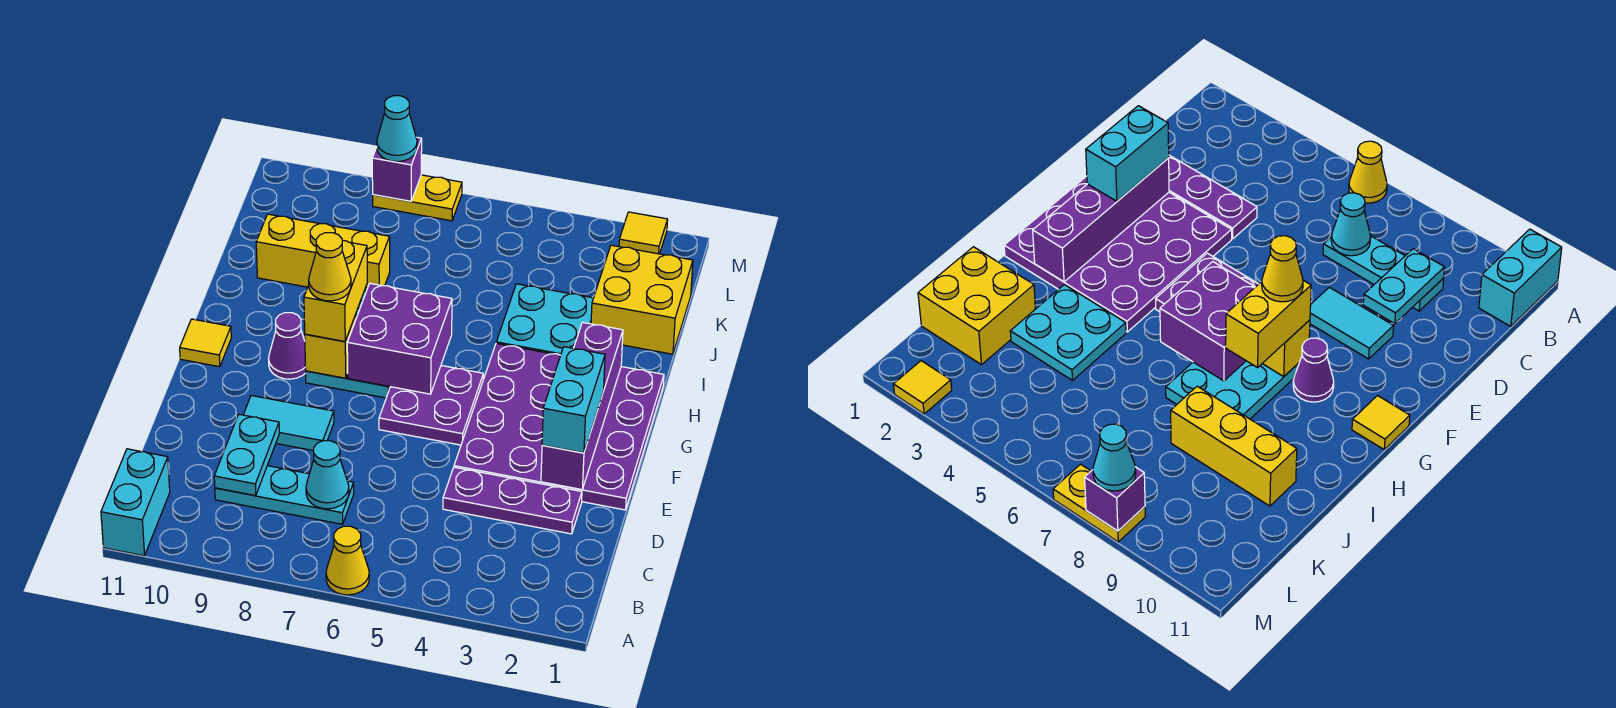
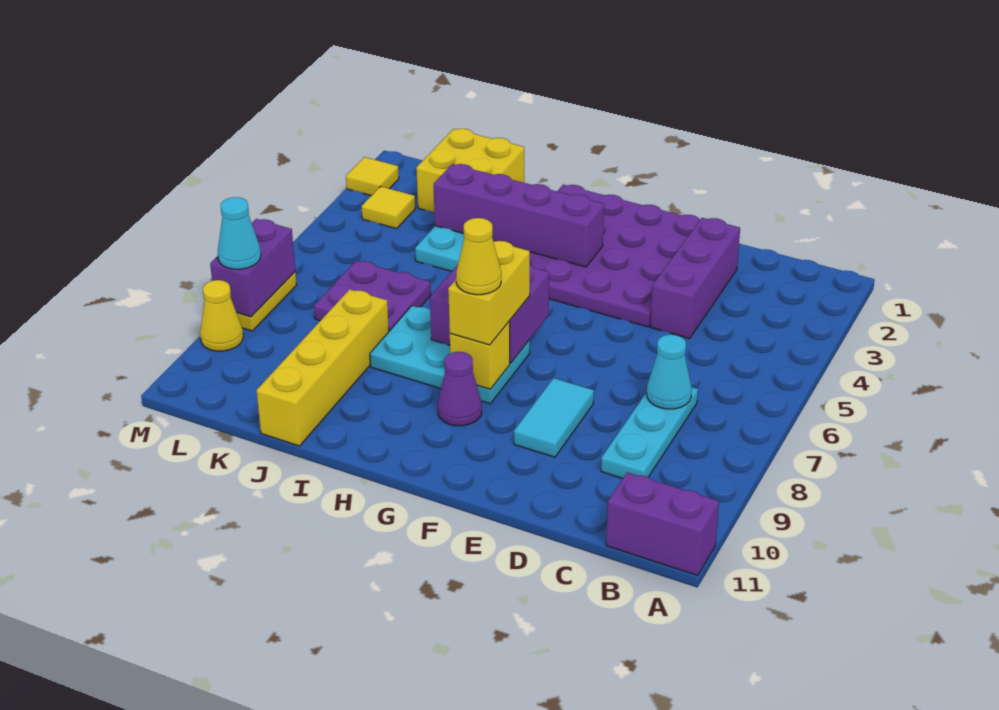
yellow cone A6 level 1 -> yellow cone M9 level 1
cyan brick A11:B11 level 1 -> purple brick A11:B11 level 1
cyan plate C9:D9 level 2 -> none
purple plate D2:D4 level 1 -> purple brick D2:D4 level 1
purple brick E2:H2 level 2 -> purple brick G3:J3 level 2
cyan brick E2:F2 level 3 -> none
purple plate F5:G6 level 1 -> purple plate J6:K7 level 1
yellow brick G8:H8 level 3 -> yellow brick G7:G8 level 3
yellow tile G11 level 1 -> yellow tile L3 level 1
yellow brick J8:J10 level 1 -> yellow brick J8:J11 level 1
purple brick M8 level 2 -> purple brick M7:M8 level 2

